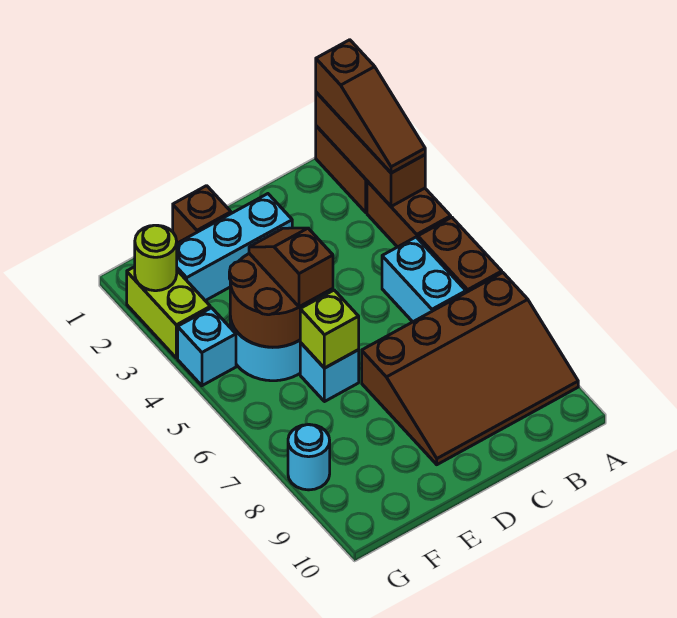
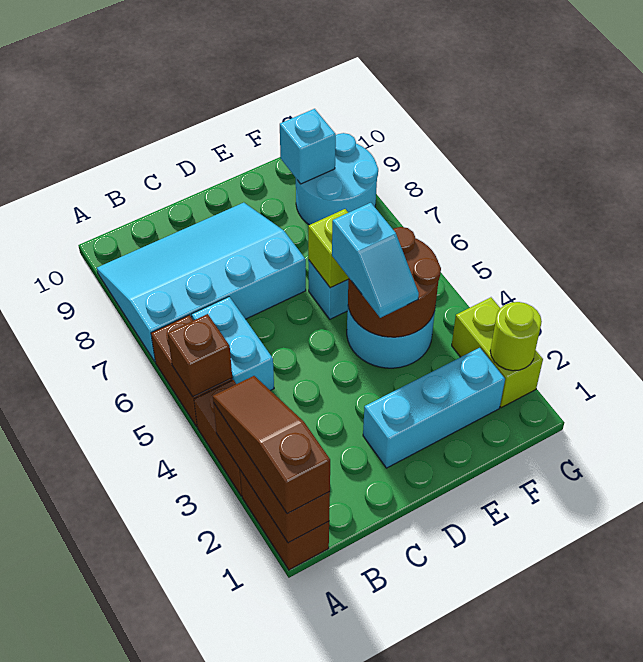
brown slope A7:D9 level 1 top 7 -> cyan slope A7:D9 level 1 top 7
brown brick E1 level 1 -> brown brick A5 level 2
brown slope E4:E5 level 3 top 5 -> cyan slope E4:E5 level 3 top 5
cyan brick G4 level 1 -> cyan brick F9 level 2
cyan round brick G8 level 1 -> cyan round brick F8:G9 level 1

